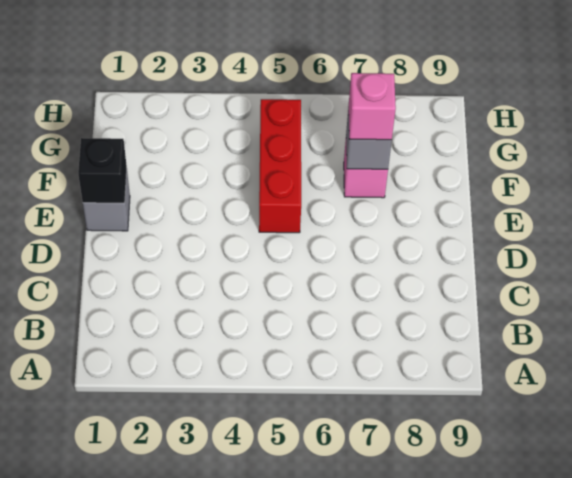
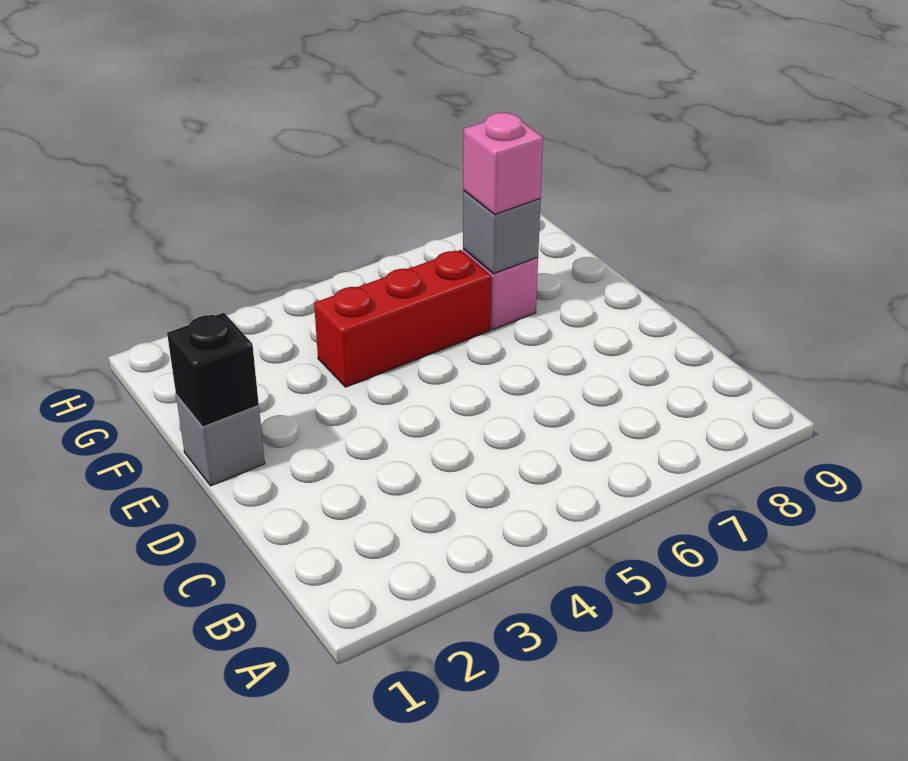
red brick E5:G5 level 1 -> red brick F4:F6 level 1

